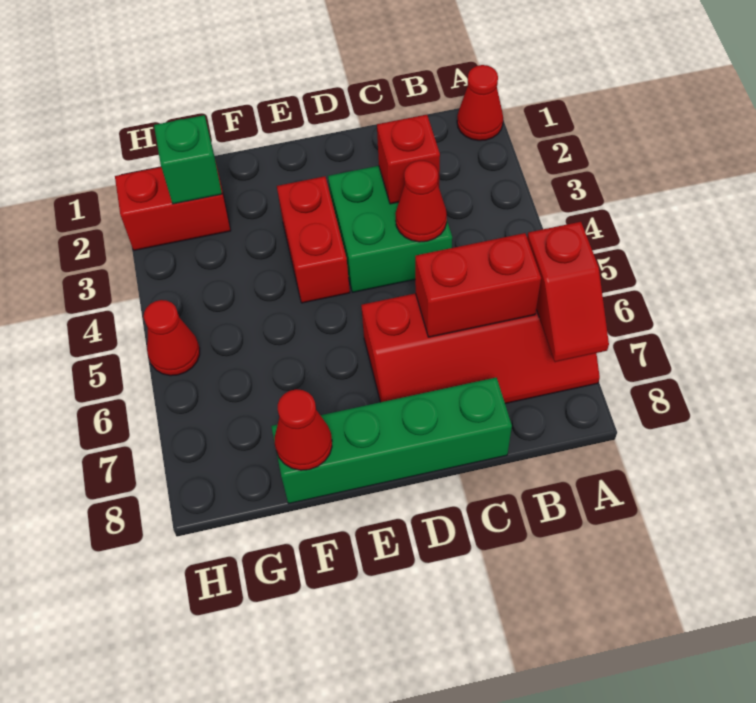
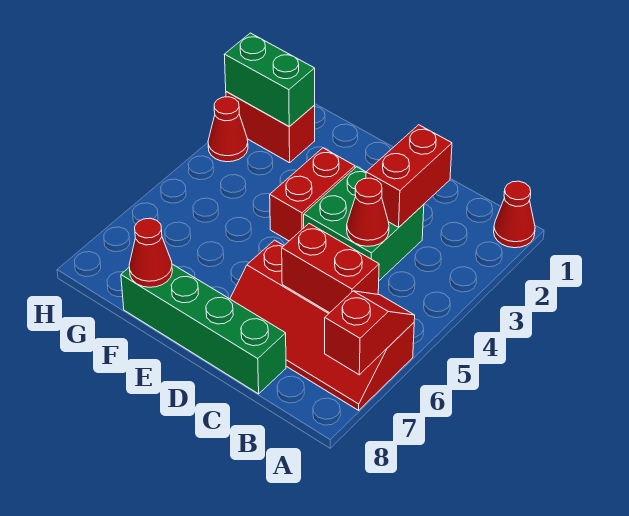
red slope A6:A7 level 2 top 6 -> red slope A6:A7 level 2 top 7
red brick C3 level 2 -> red brick C2:C3 level 2
green brick G2 level 2 -> green brick G2:H2 level 2
red cone H5 level 1 -> red cone H3 level 1

